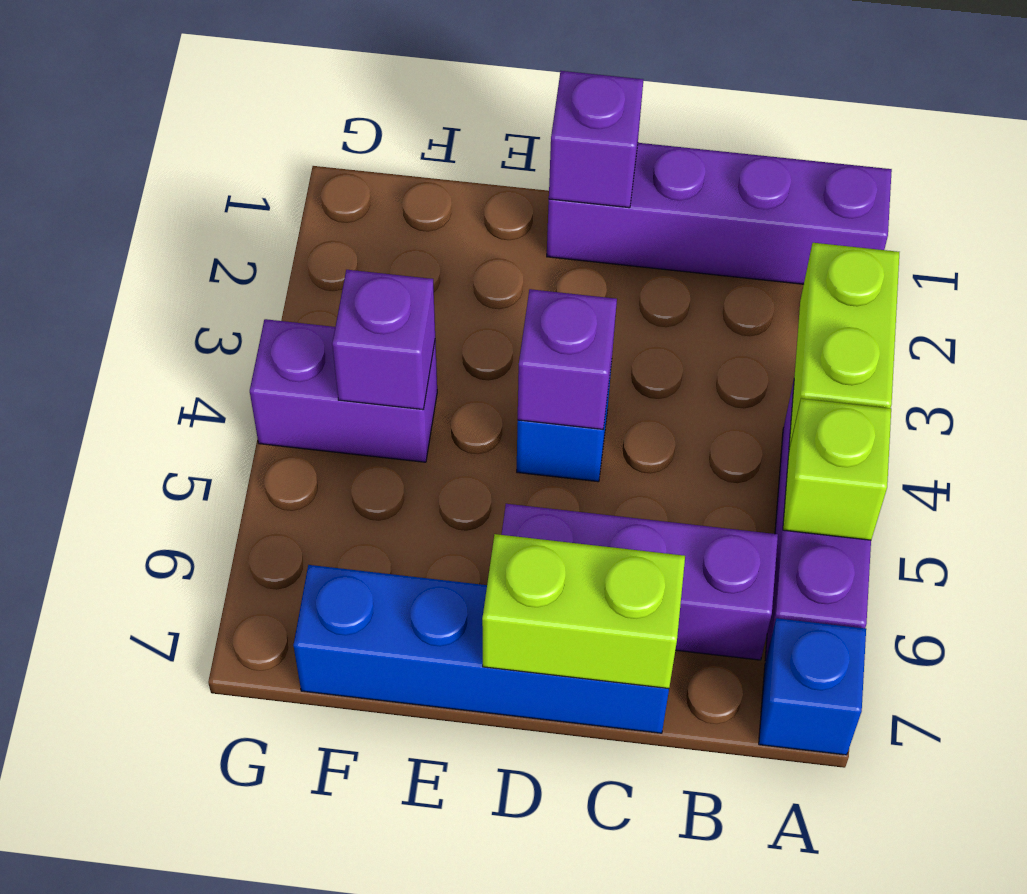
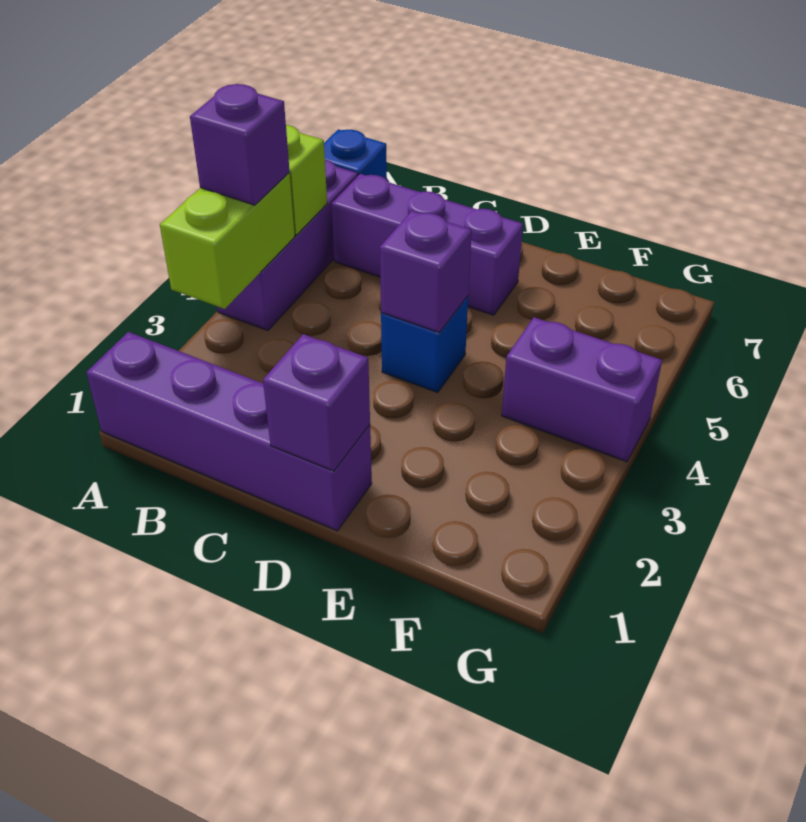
blue brick C7:F7 level 1 -> none
lime brick C7:D7 level 2 -> none
purple brick F4 level 2 -> purple brick A4 level 3

